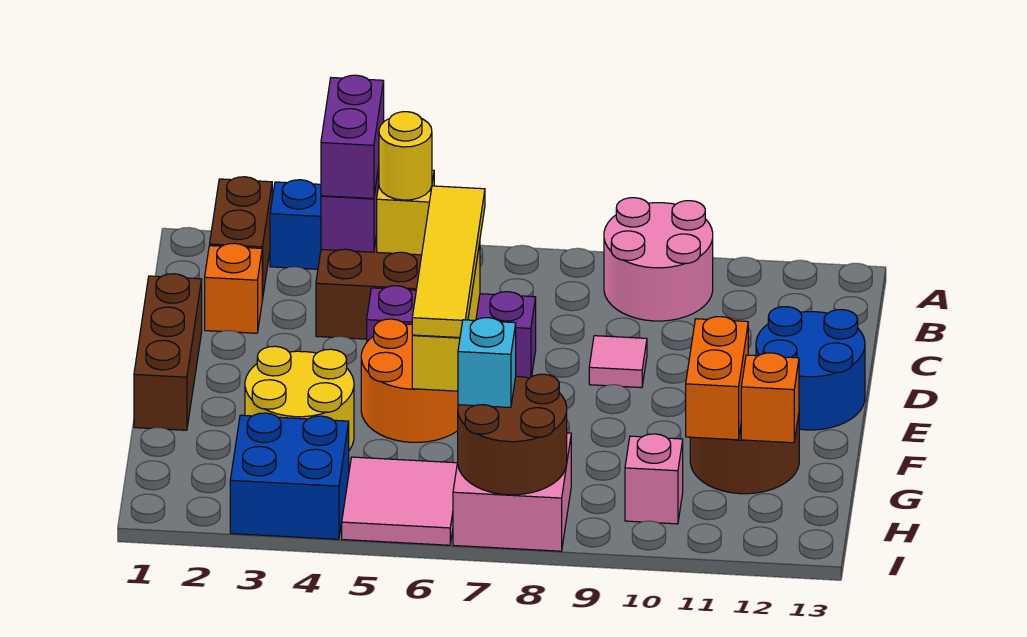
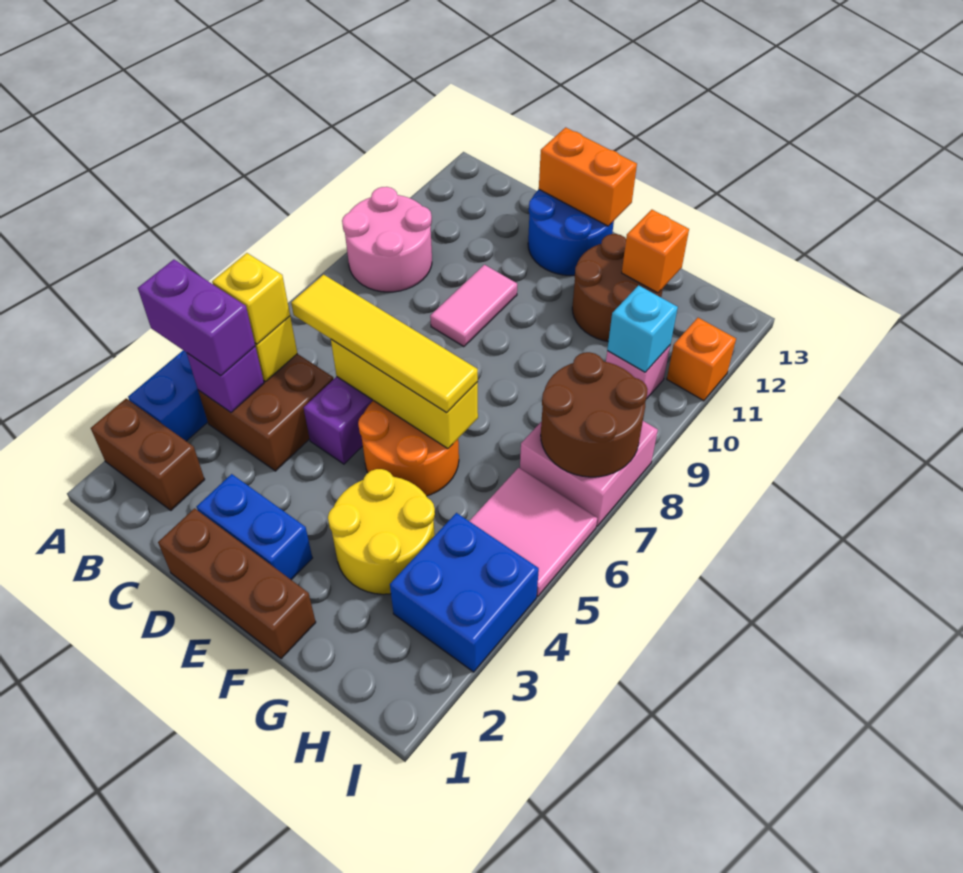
yellow round brick B5 level 3 -> yellow brick B5 level 3
orange brick C2 level 1 -> orange brick I11 level 1
none -> blue brick D2:E2 level 1
pink tile D9 level 1 -> pink tile D9:D10 level 1
orange brick F11:G11 level 2 -> orange brick D13:E13 level 2
cyan brick H7 level 3 -> cyan brick H10 level 2

